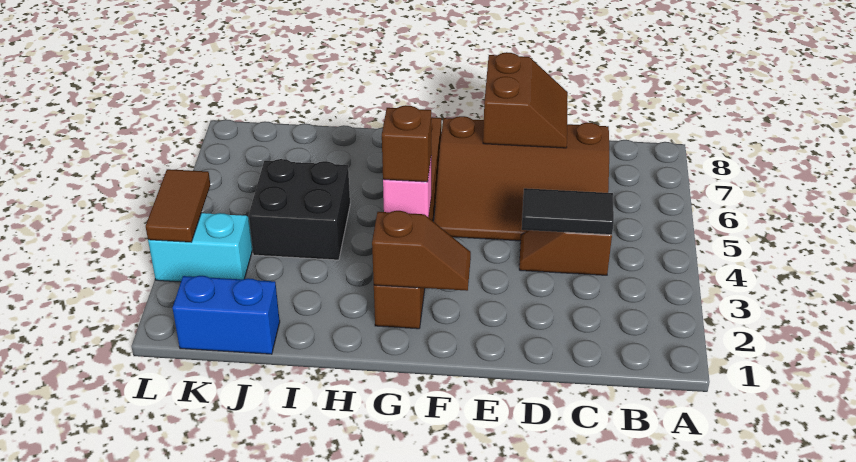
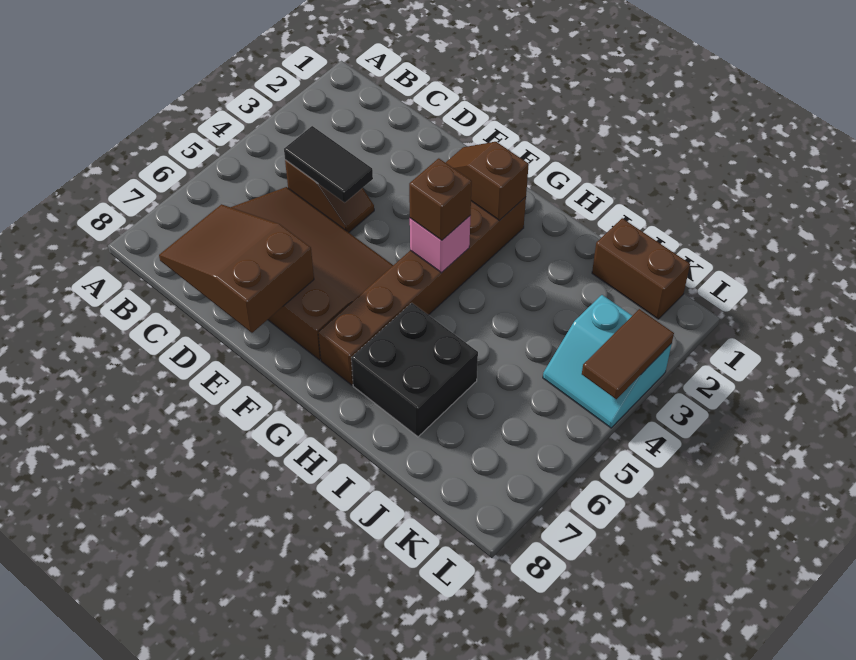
brown slope D7:E8 level 2 top E -> brown slope C7:E8 level 2 top E
black brick I4:J5 level 1 -> black brick H6:I7 level 1
blue brick J1:K1 level 1 -> brown brick J1:K1 level 1

